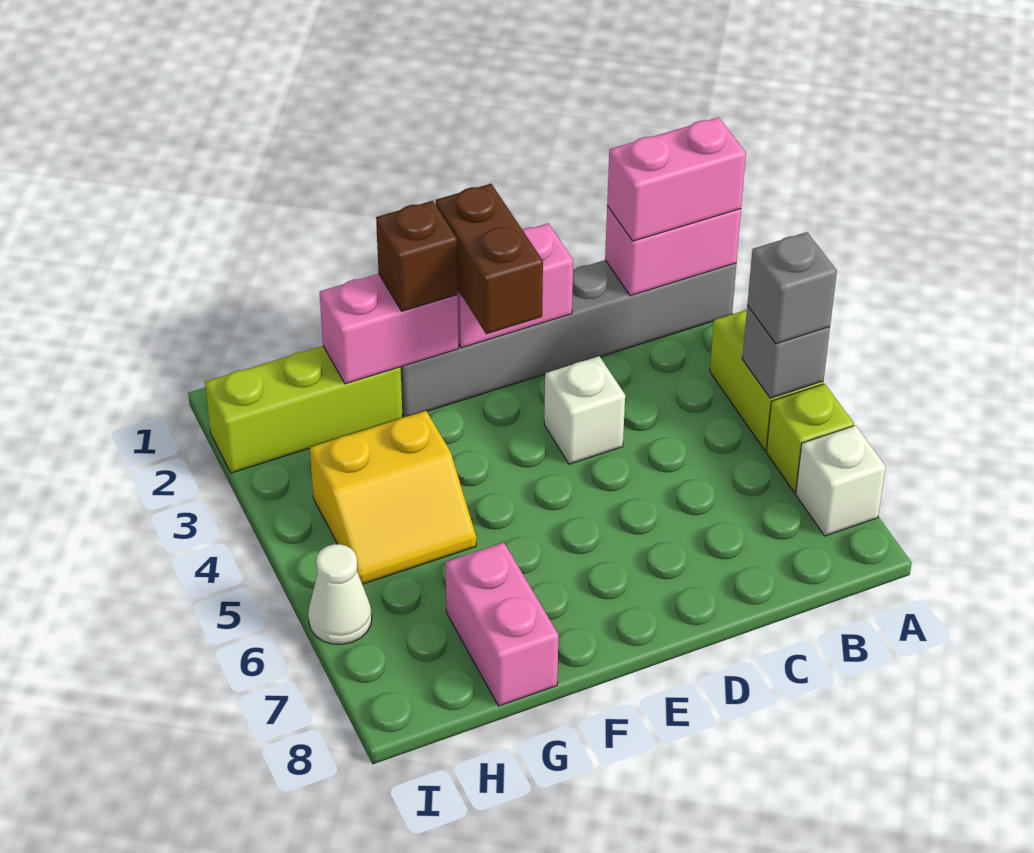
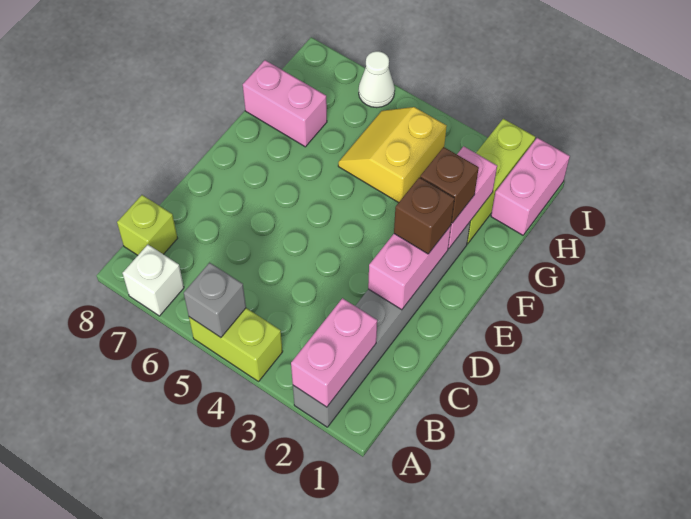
pink brick A2:B2 level 3 -> pink brick H1:I1 level 1
grey brick A5 level 3 -> none
lime brick A6 level 1 -> lime brick B8 level 1
white brick D4 level 1 -> none
brown brick E2:E3 level 3 -> brown brick E2 level 3

